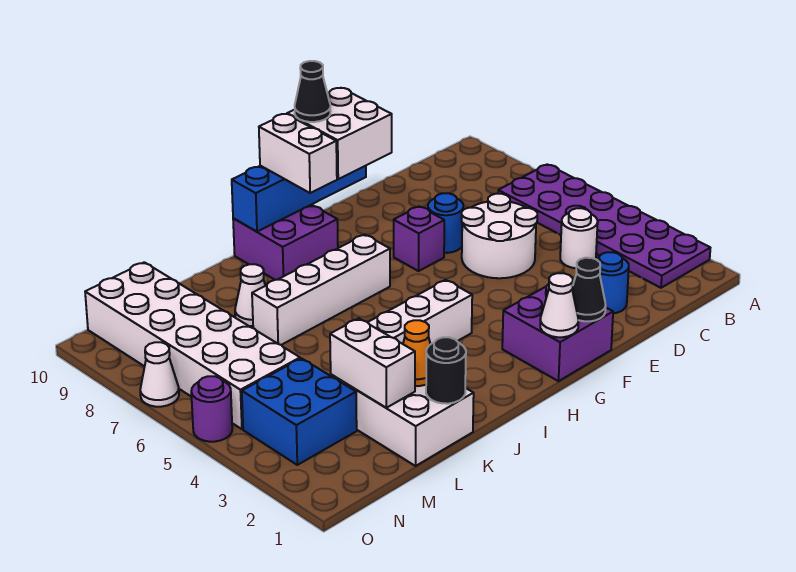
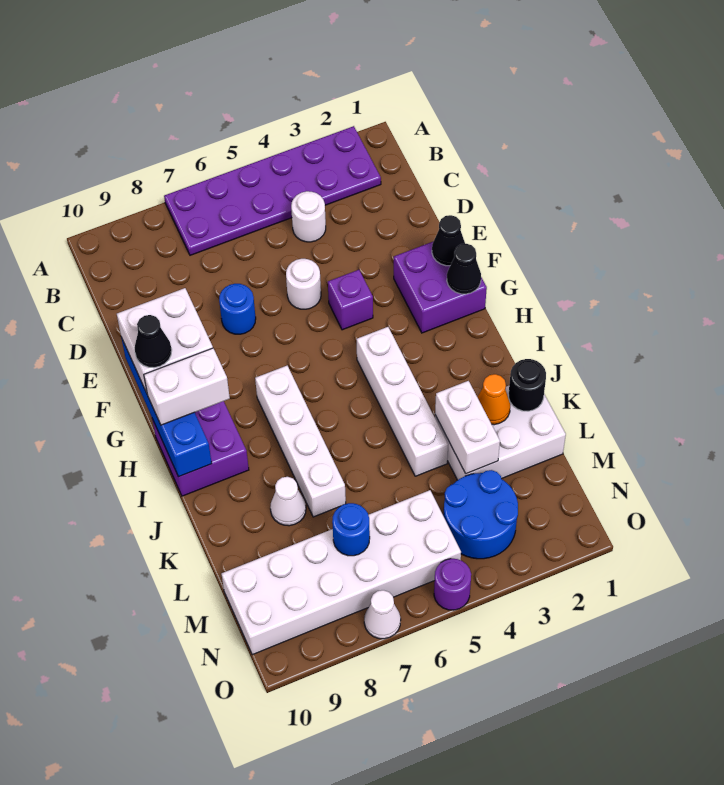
blue round brick D2 level 1 -> blue round brick M7 level 2
white round brick D5:E6 level 1 -> white round brick E5 level 1
purple brick F7 level 1 -> purple brick F4 level 1
white cone G1 level 2 -> black cone G1 level 2
white brick L2:L3 level 2 -> white brick K3:L3 level 2
blue brick M3:N4 level 1 -> blue round brick M3:N4 level 1

